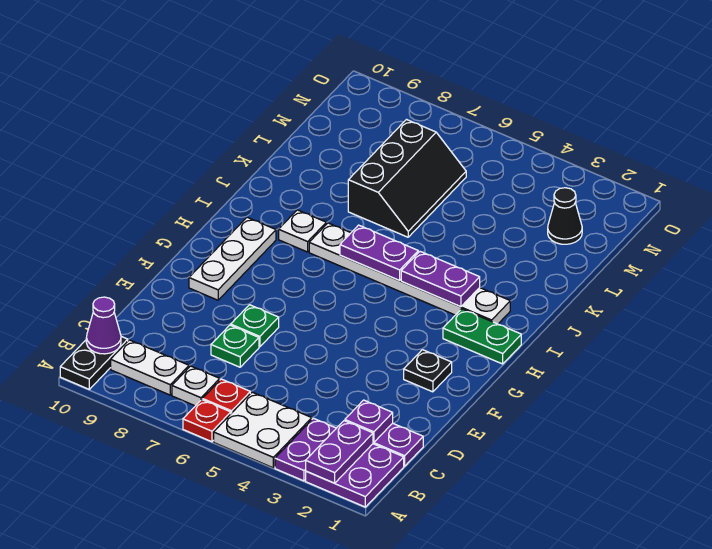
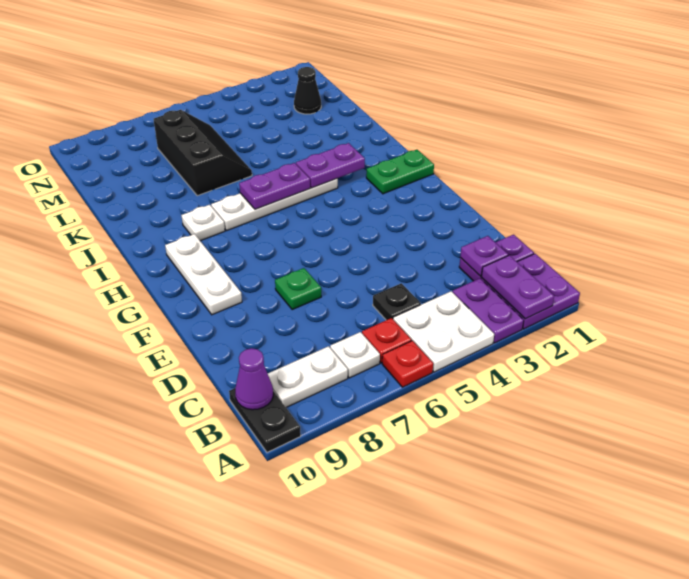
green plate D7 level 1 -> none
black plate F2 level 1 -> black plate C5 level 1
white plate I2:I7 level 1 -> white plate I4:I7 level 1

